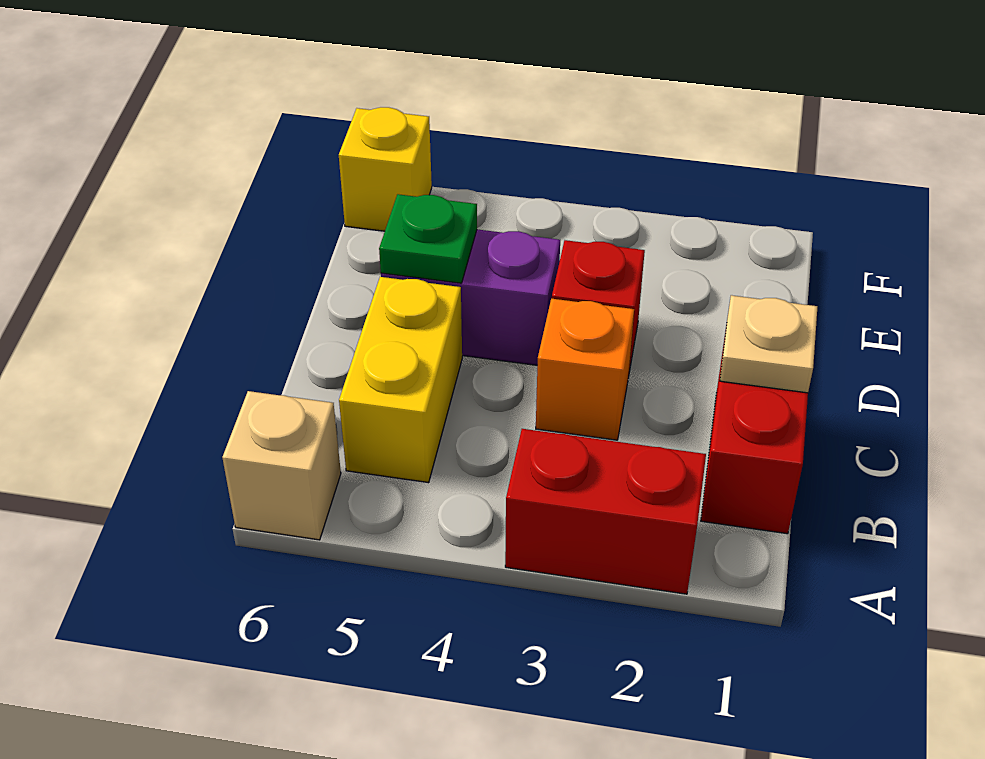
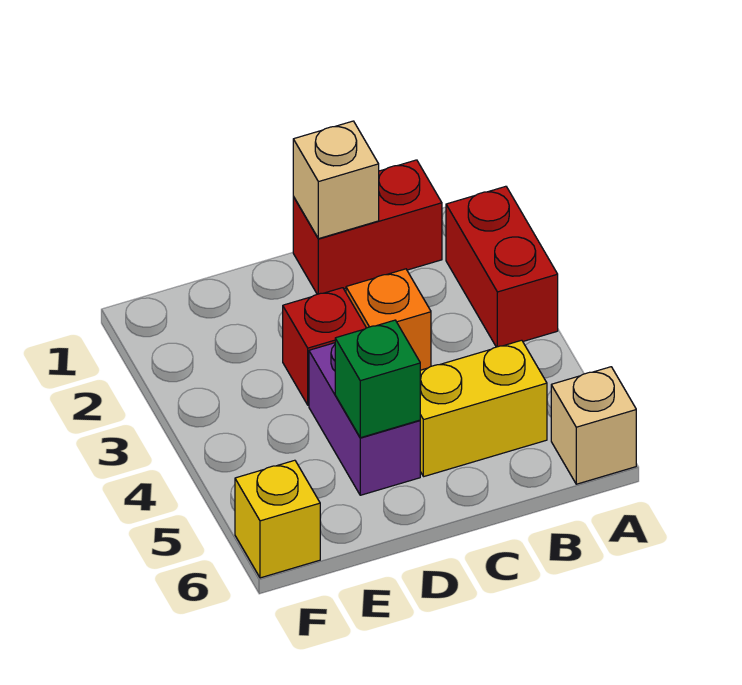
tan plate C1 level 2 -> tan brick C1 level 2
green plate D5 level 2 -> green brick D5 level 2

